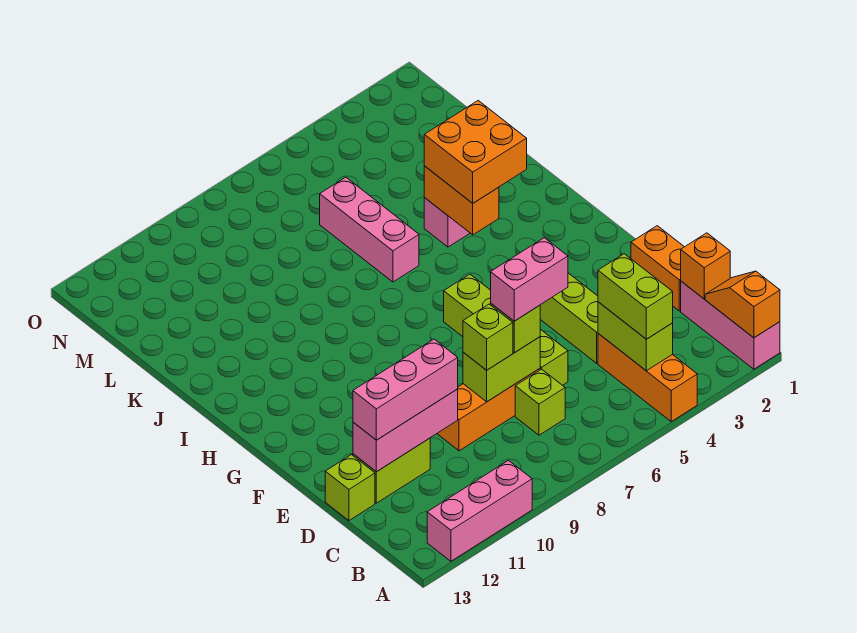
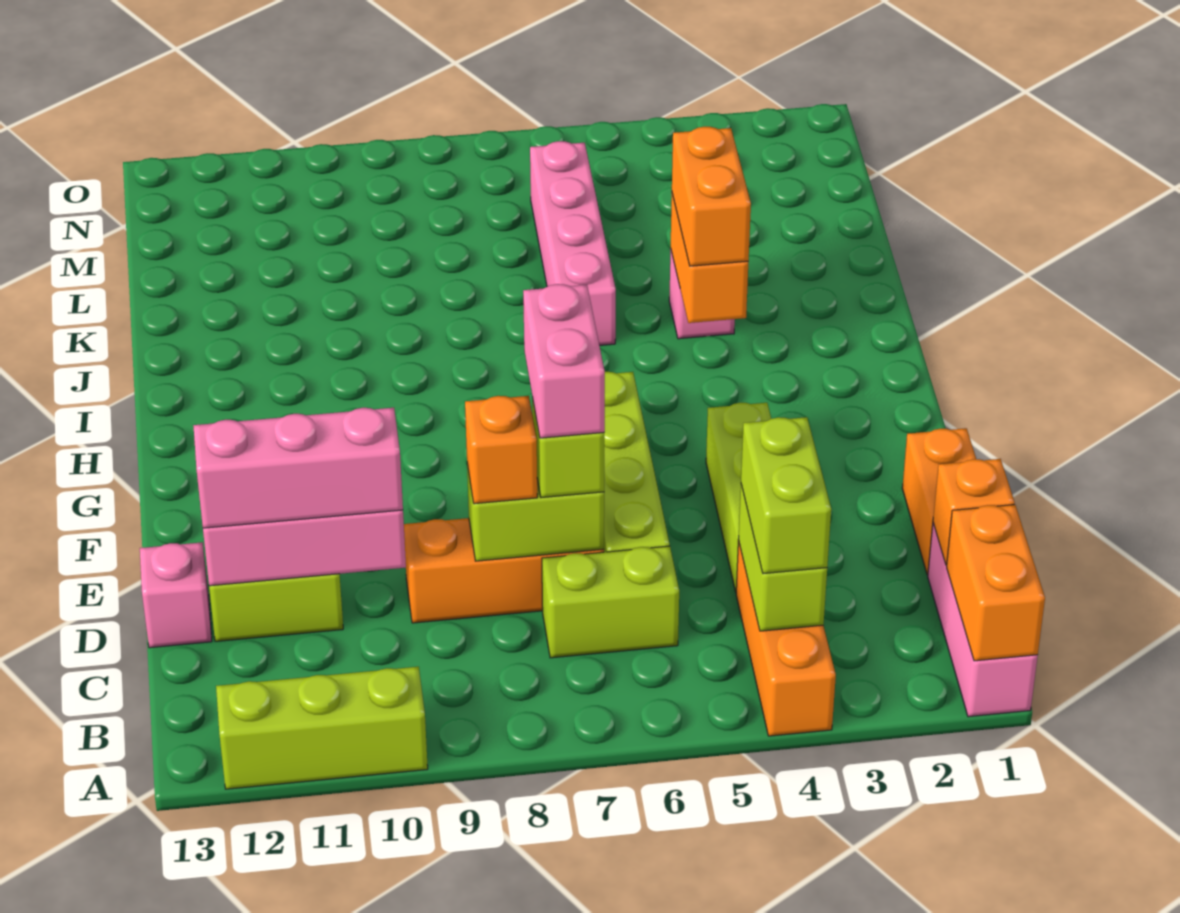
orange slope A1:B1 level 2 top A -> orange brick A1:B1 level 2
pink brick A10:A12 level 1 -> lime brick A10:A12 level 1
lime brick C7 level 1 -> lime brick C6:C7 level 1
pink brick D6:D7 level 4 -> pink brick D7:E7 level 4
lime brick D8 level 3 -> orange brick D8 level 3
lime brick D13 level 1 -> pink brick D13 level 1
orange brick I3:J4 level 3 -> orange brick I4:J4 level 3
pink brick J6:L6 level 1 -> pink brick J6:M6 level 1

